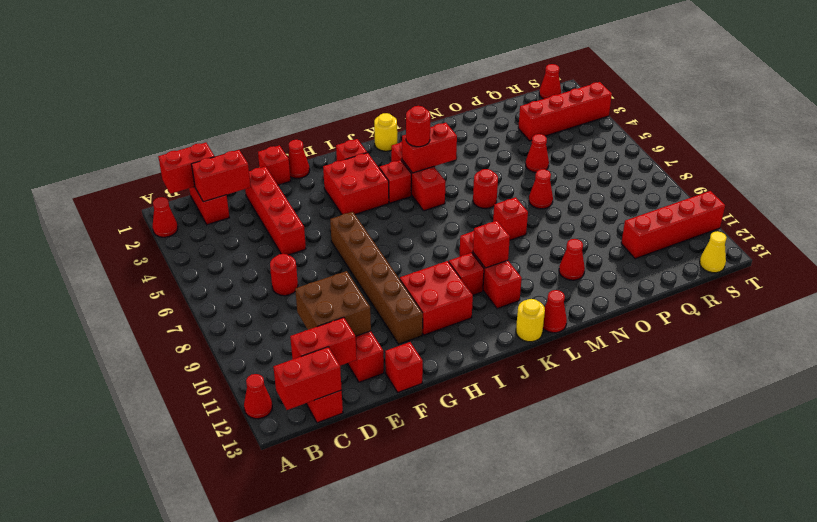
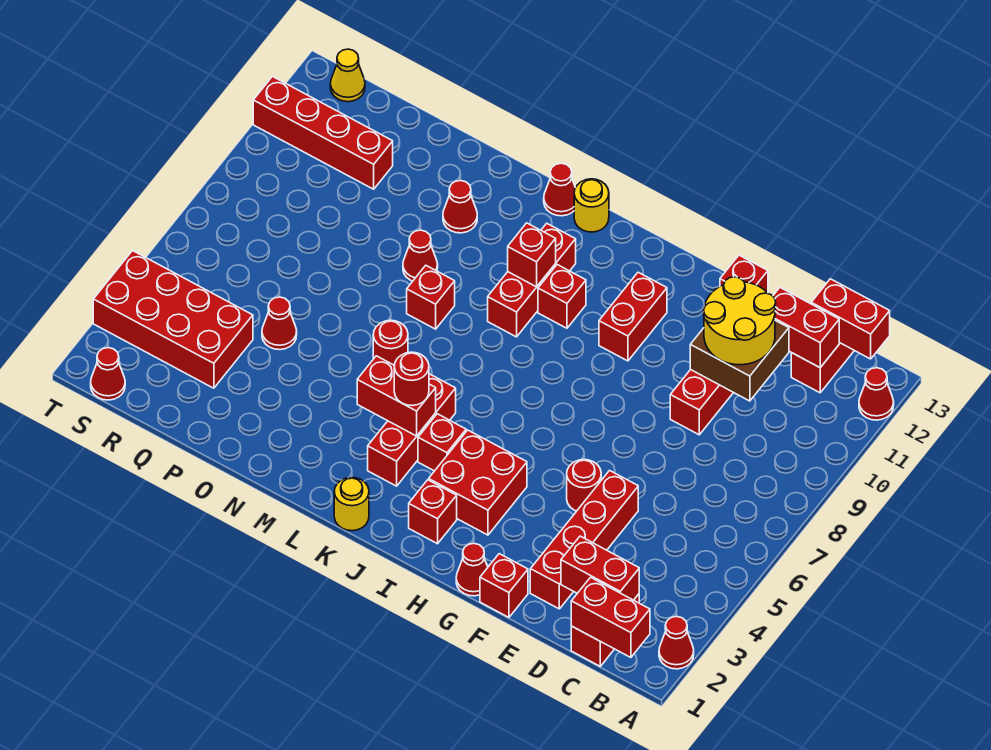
red round brick D7 level 1 -> red round brick F5 level 1
none -> yellow round brick D10:E11 level 3
brown brick G6:G11 level 1 -> none
red brick H10:I11 level 1 -> red brick H10:H11 level 1
red cone O7 level 1 -> red cone N9 level 1
red brick Q3:T3 level 1 -> red brick Q3:T4 level 1

